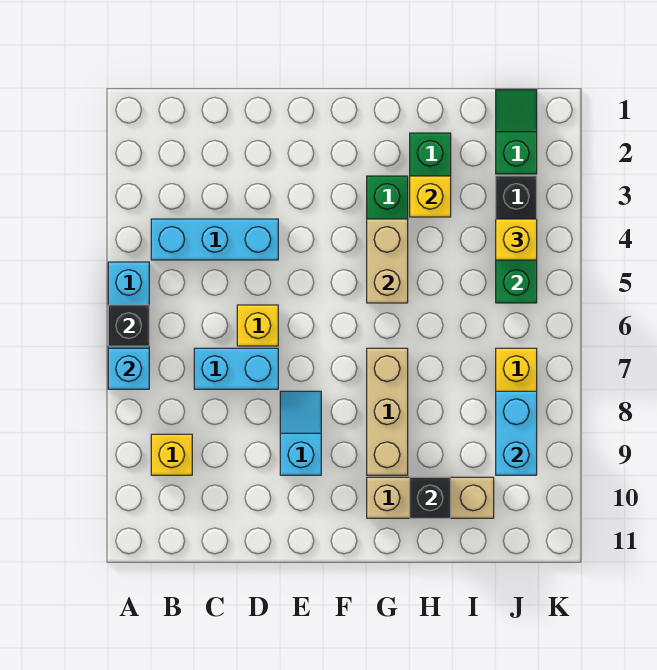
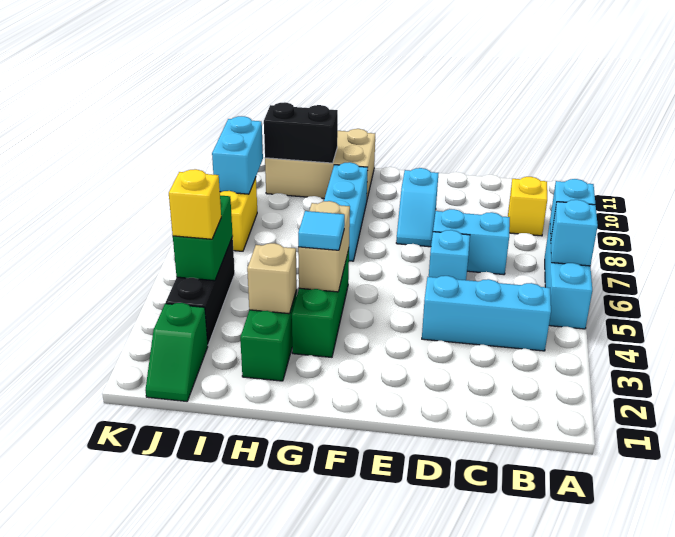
black brick A6 level 2 -> cyan brick A6 level 2
yellow brick D6 level 1 -> cyan brick D6 level 1
none -> cyan tile G4 level 3
tan brick G7:G9 level 1 -> cyan brick G7:G9 level 1
tan brick G10:I10 level 1 -> tan brick G10:I11 level 1
yellow brick H3 level 2 -> tan brick H3 level 2
black brick H10 level 2 -> black brick H10:I10 level 2

